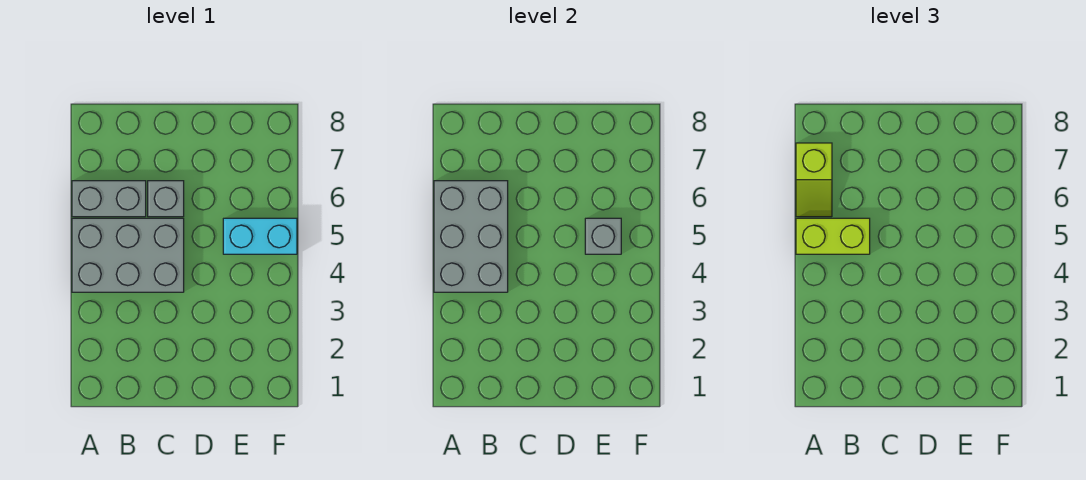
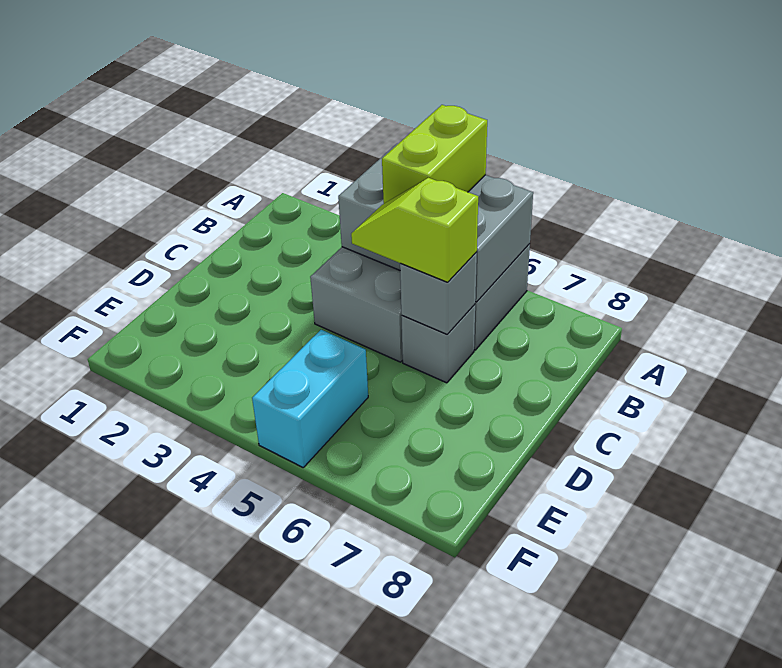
lime slope A6:A7 level 3 top 7 -> lime slope C5:C6 level 3 top 6
grey brick E5 level 2 -> grey brick C6 level 2

